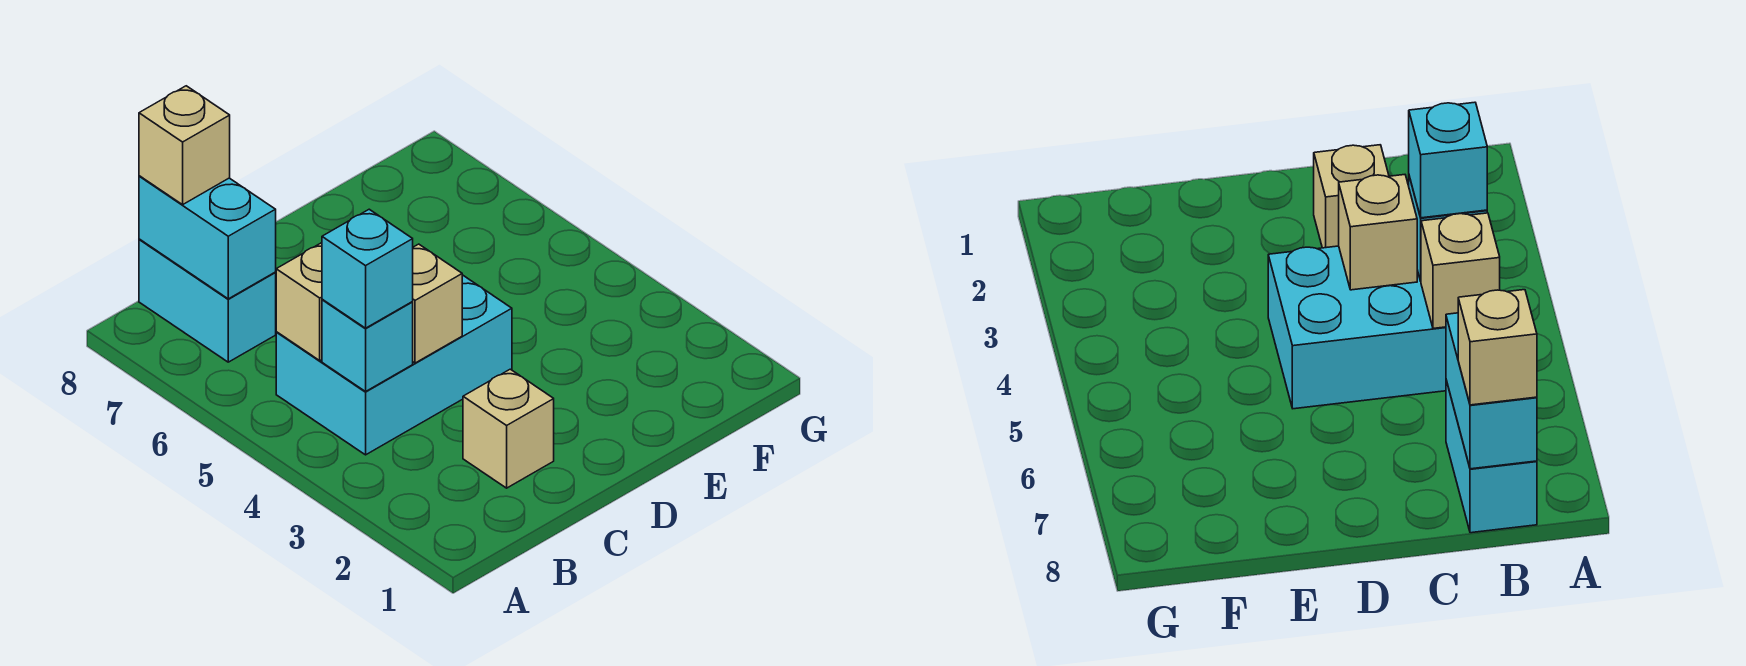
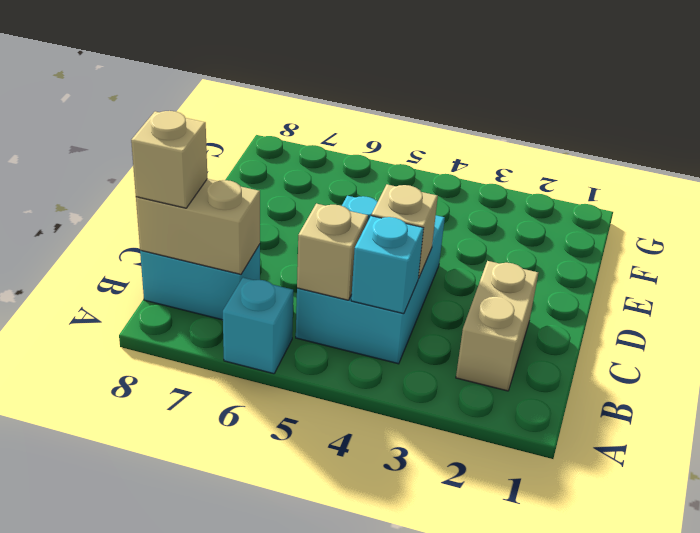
cyan brick B4 level 3 -> cyan brick A6 level 1
cyan brick B7:B8 level 2 -> tan brick B7:B8 level 2
tan brick C2 level 1 -> tan brick B2:C2 level 1

